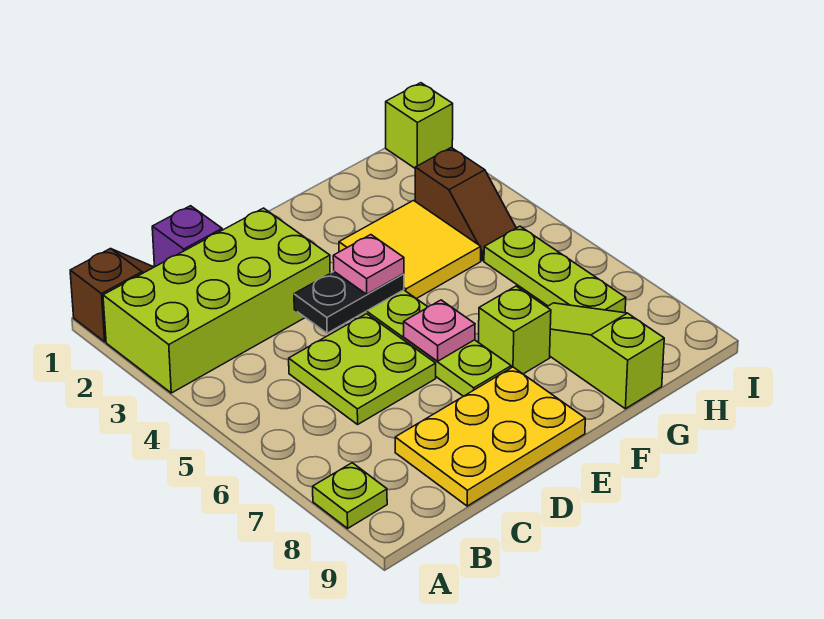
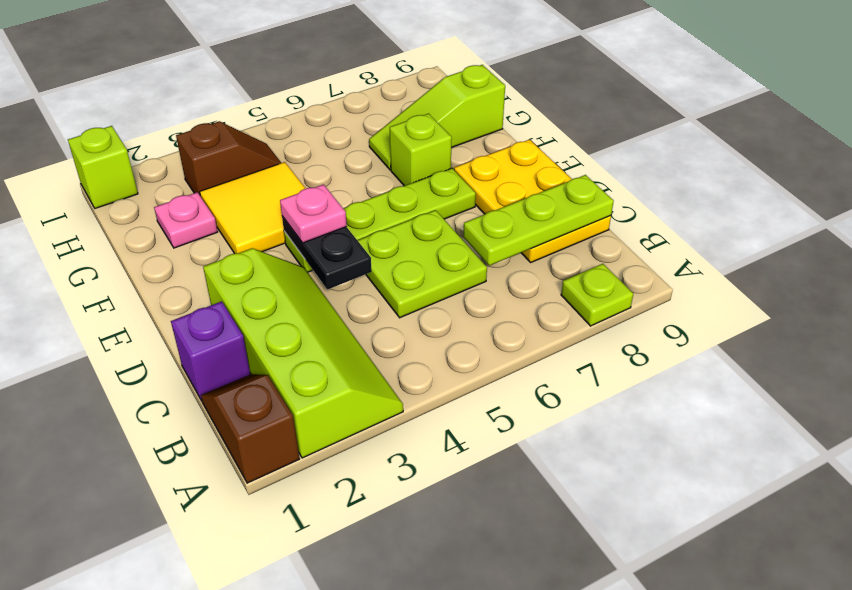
lime brick A2:D3 level 1 -> lime slope A2:D3 level 1 top 2
pink plate E6 level 2 -> pink plate G2 level 1
lime plate H5:H7 level 1 -> lime plate C7:C9 level 2

